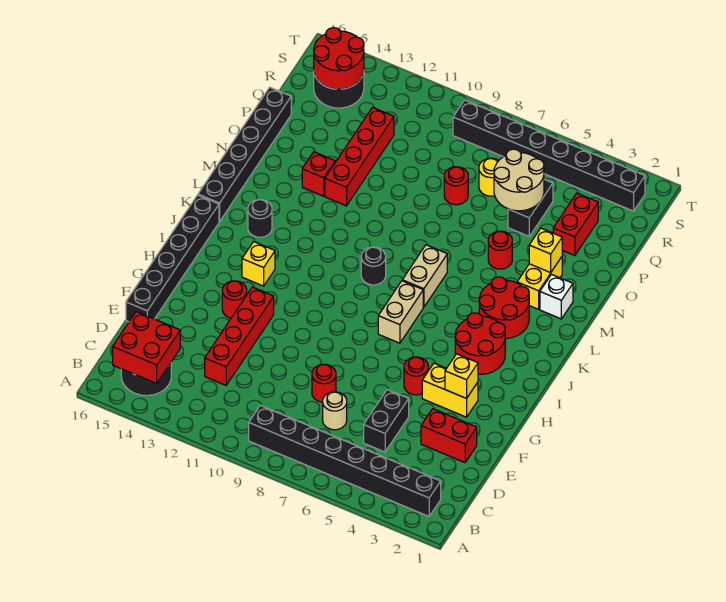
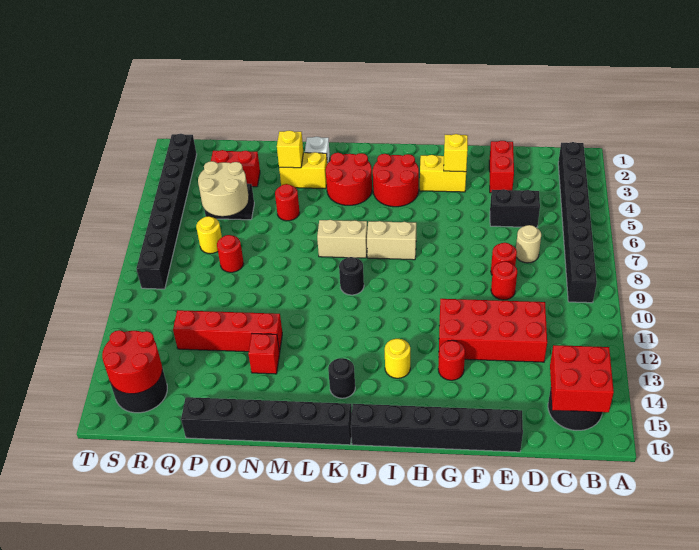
red brick D12:G12 level 1 -> red brick D11:G12 level 1
yellow brick G3:G4 level 1 -> yellow brick G3:H3 level 1
red round brick G5 level 1 -> red round brick E9 level 1
yellow brick I13 level 1 -> yellow round brick I13 level 1

